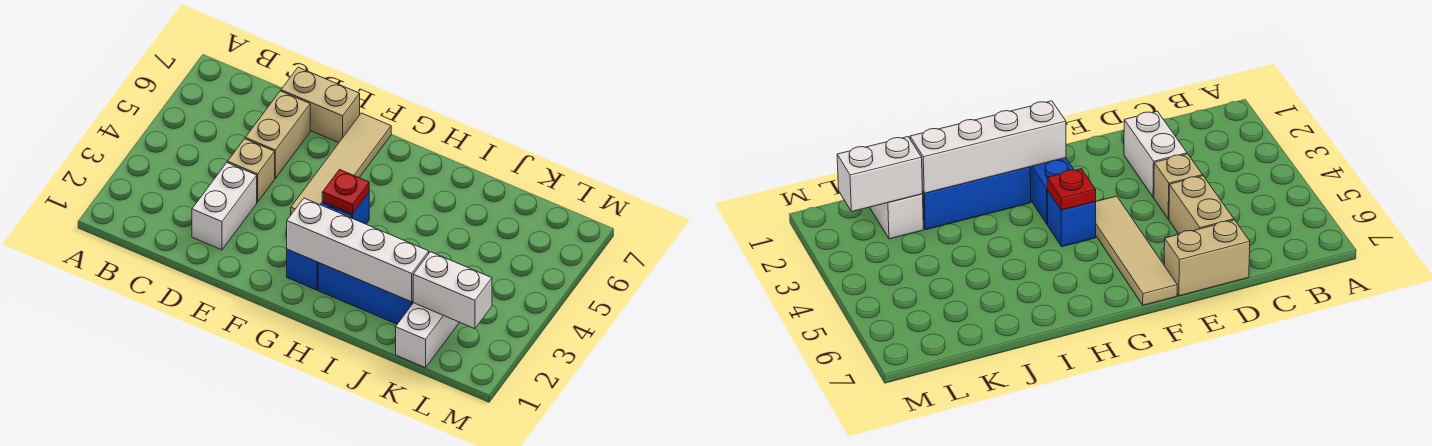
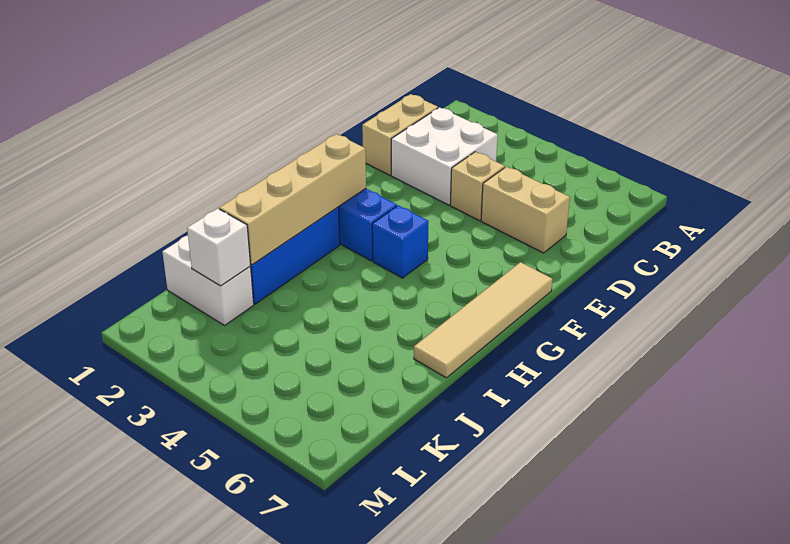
white brick D2:D3 level 1 -> white brick C2:D3 level 1
tan brick D7:E7 level 1 -> tan brick C1:D1 level 1
tan tile F4:F7 level 1 -> tan tile F7:I7 level 1
white brick G2:J2 level 2 -> tan brick G2:J2 level 2
red plate G4 level 2 -> none
white brick K2:L2 level 2 -> white brick K2 level 2

